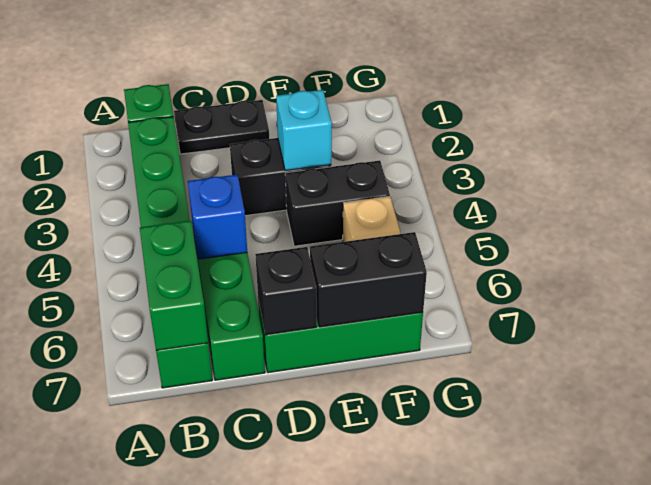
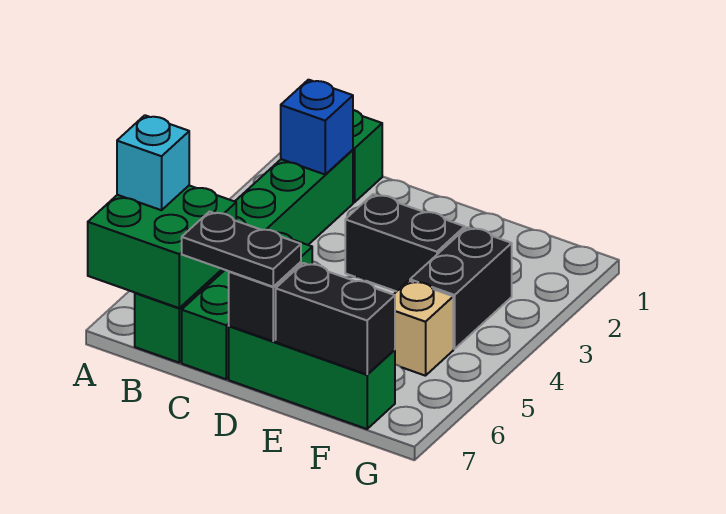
green brick B6:B7 level 2 -> green brick A6:B7 level 2
black plate C1:D1 level 1 -> black plate C7:D7 level 3
blue brick C5 level 2 -> blue brick B2 level 2
cyan brick E3 level 2 -> cyan brick A6 level 3
black brick E4:F4 level 1 -> black brick F3:F4 level 1

